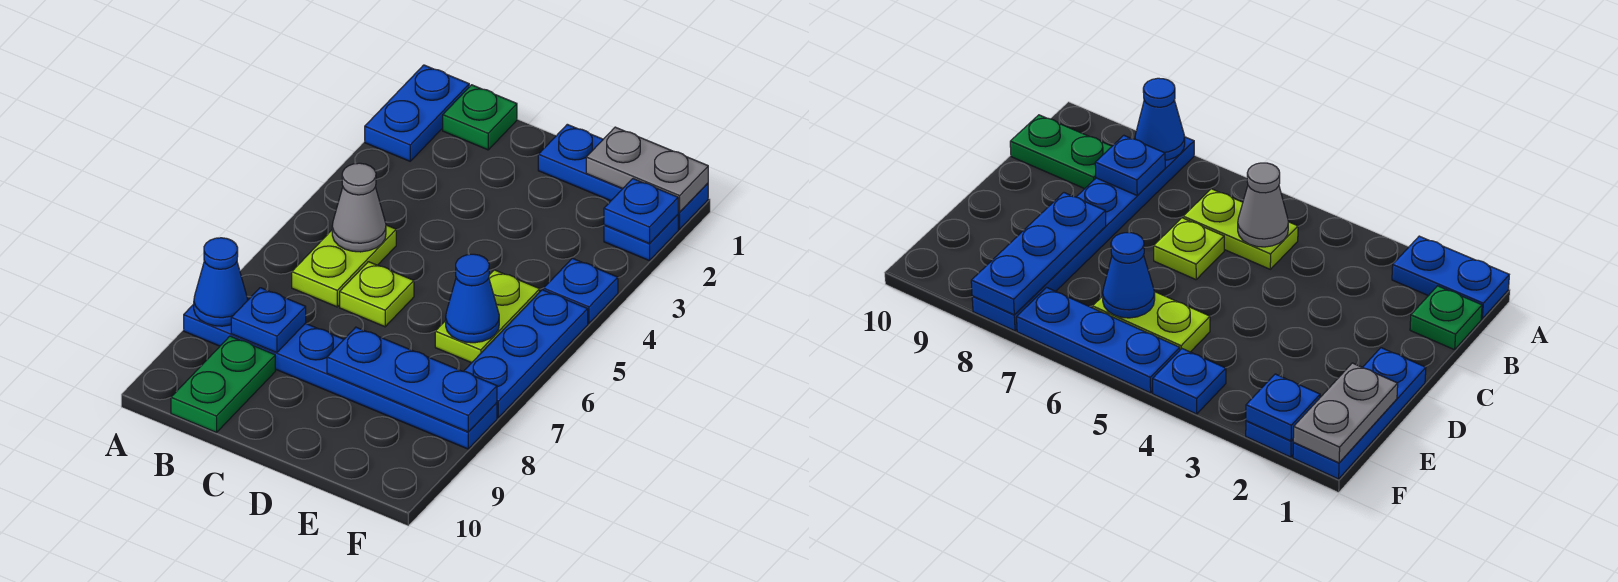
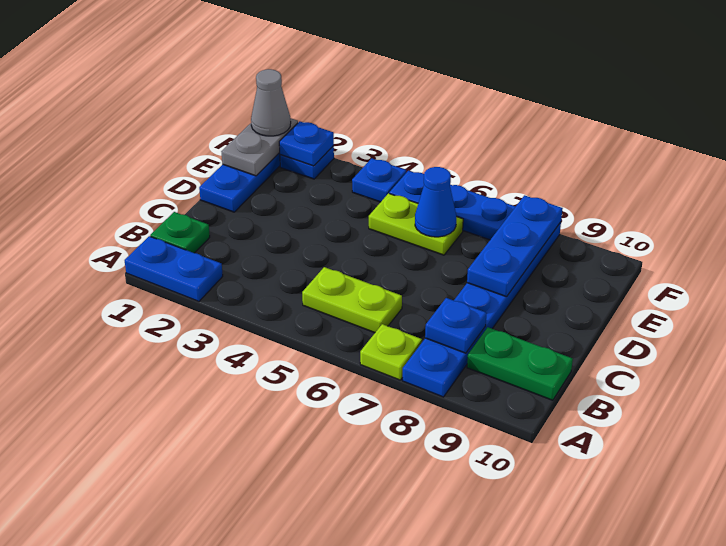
blue cone A8 level 2 -> none
grey cone B5 level 2 -> grey cone F1 level 3
lime plate C6 level 1 -> lime plate A7 level 1

